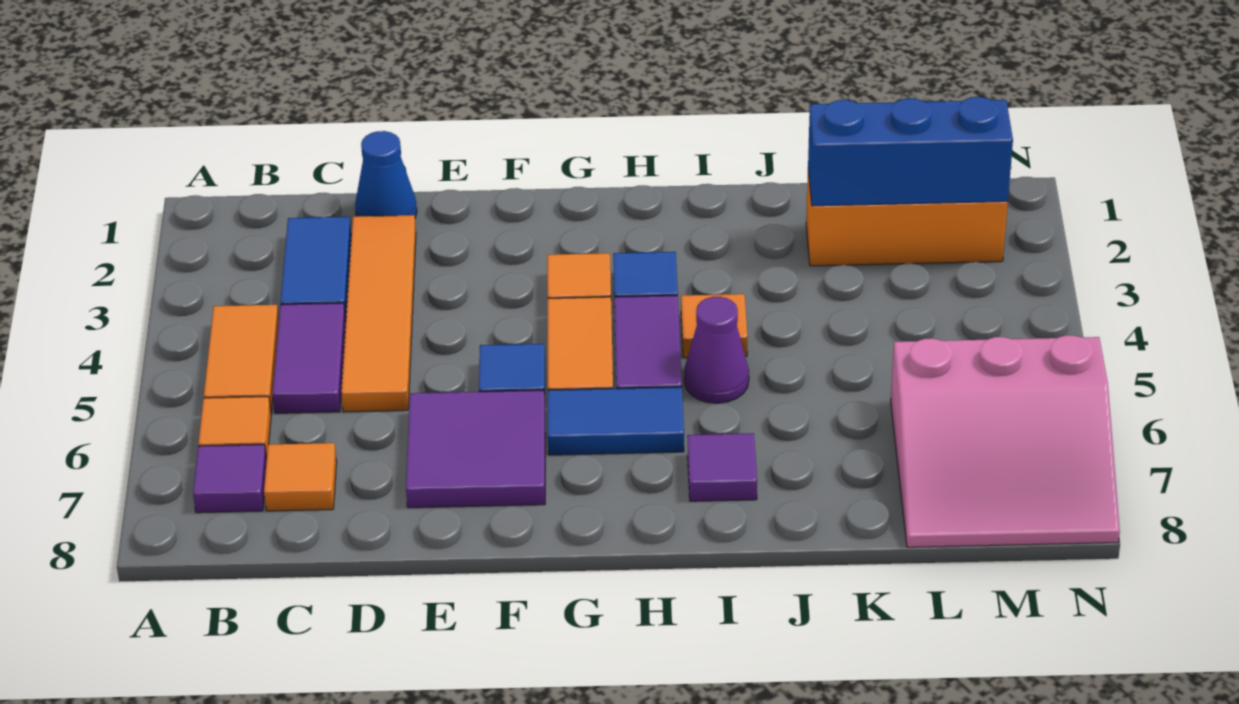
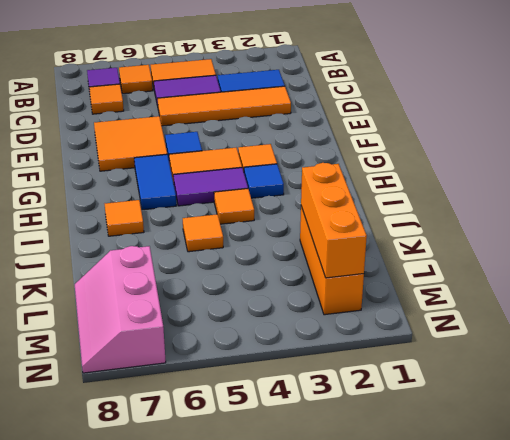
blue cone D1 level 1 -> none
purple tile E6:F7 level 1 -> orange tile E6:F7 level 1
purple cone I5 level 1 -> none
purple tile I7 level 1 -> orange tile I7 level 1
none -> orange tile J5 level 1
blue brick K2:M2 level 2 -> orange brick K2:M2 level 2
pink slope L6:N8 level 1 top 6 -> pink slope L7:N8 level 1 top 7

